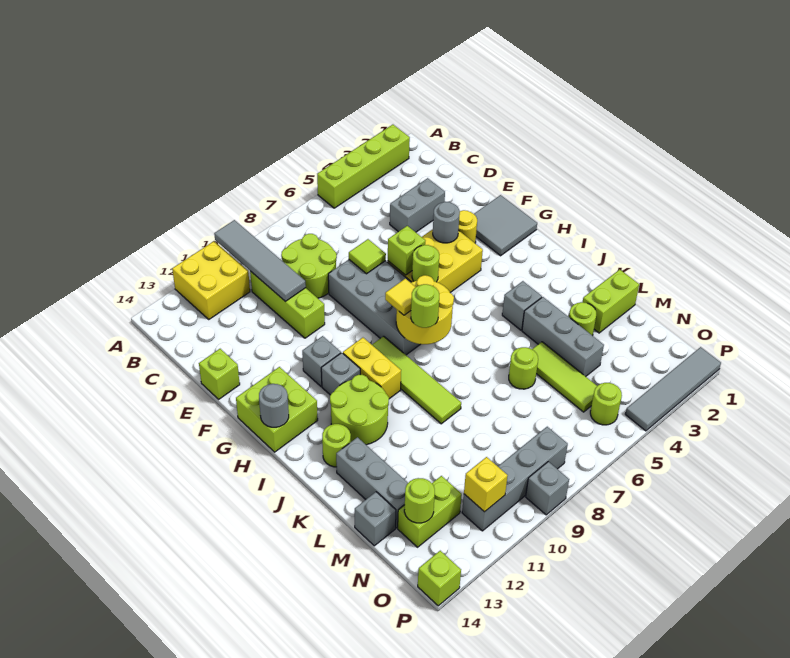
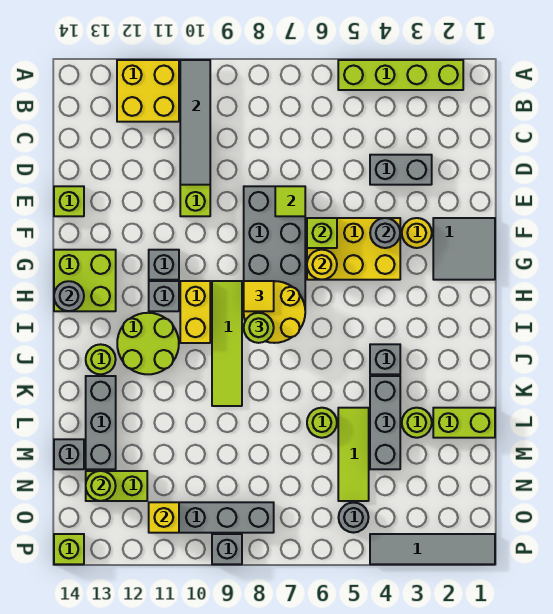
lime round brick C8:D9 level 1 -> none
lime round brick G6 level 2 -> yellow round brick G6 level 2
lime round brick O5 level 1 -> grey round brick O5 level 1

